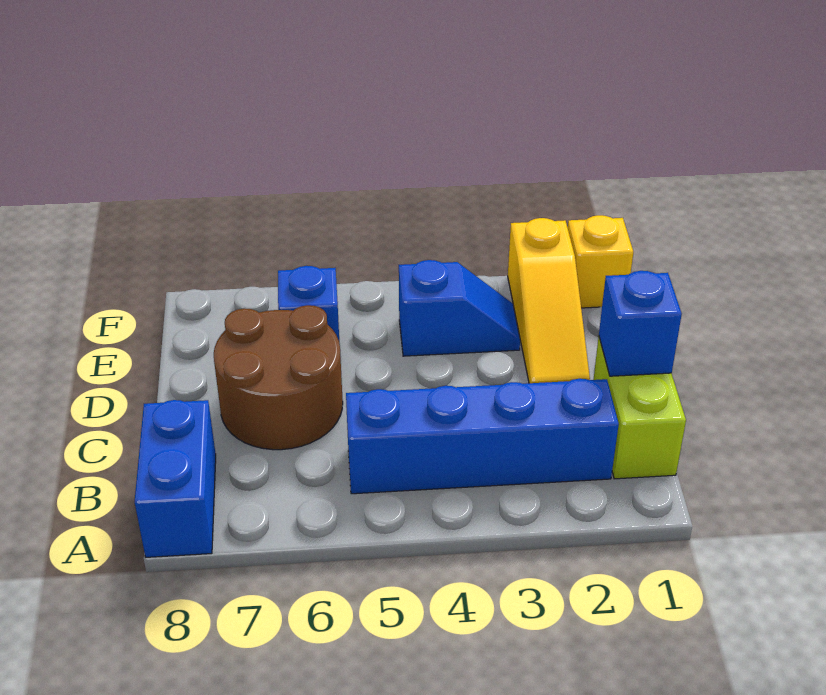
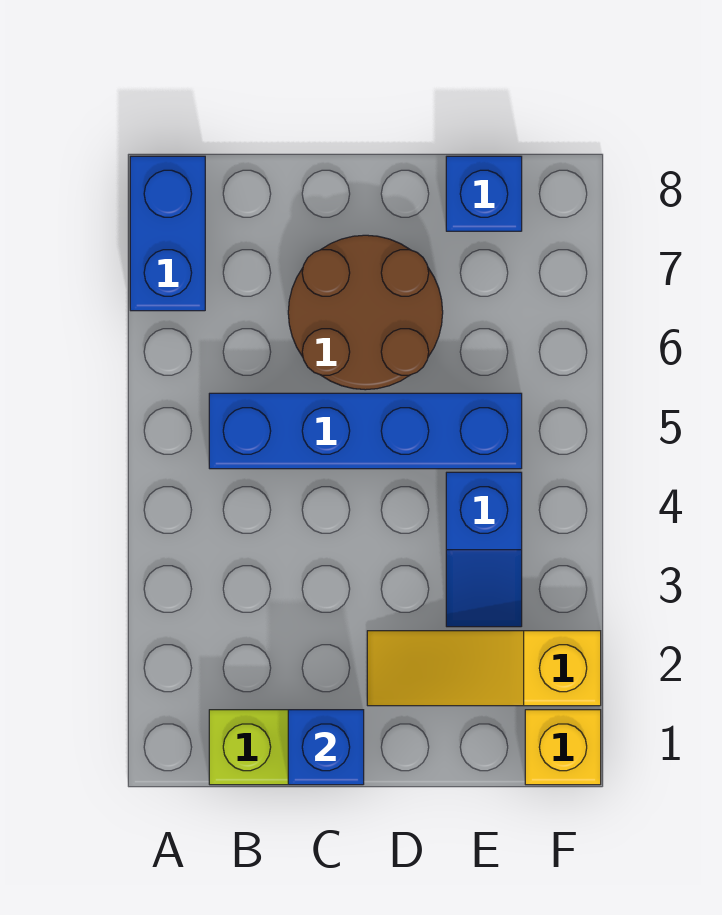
blue brick A8:B8 level 1 -> blue brick A7:A8 level 1
blue brick B2:B5 level 1 -> blue brick B5:E5 level 1
blue brick E6 level 1 -> blue brick E8 level 1

